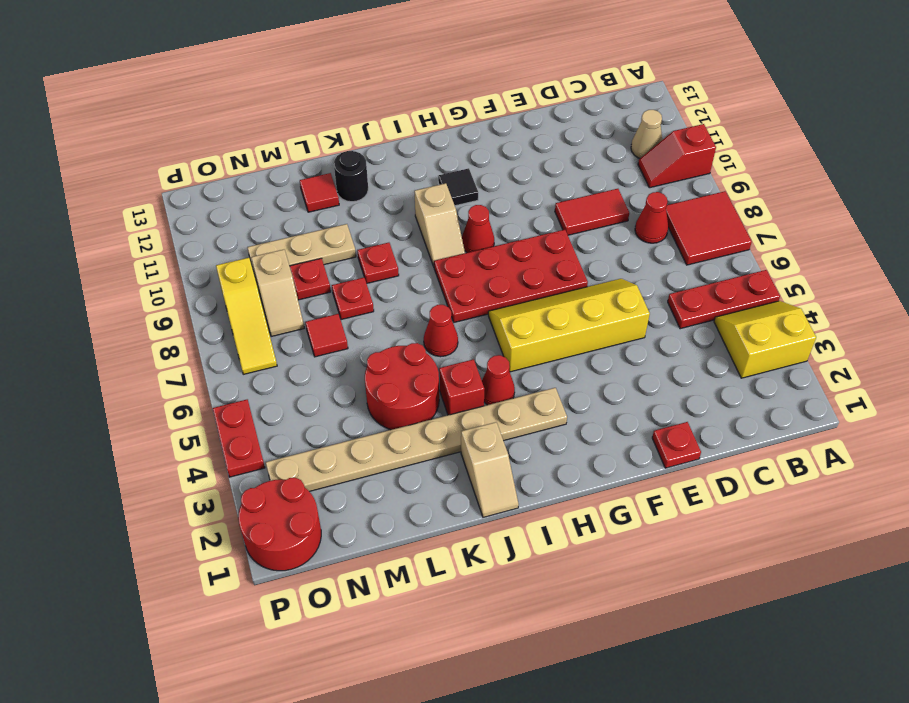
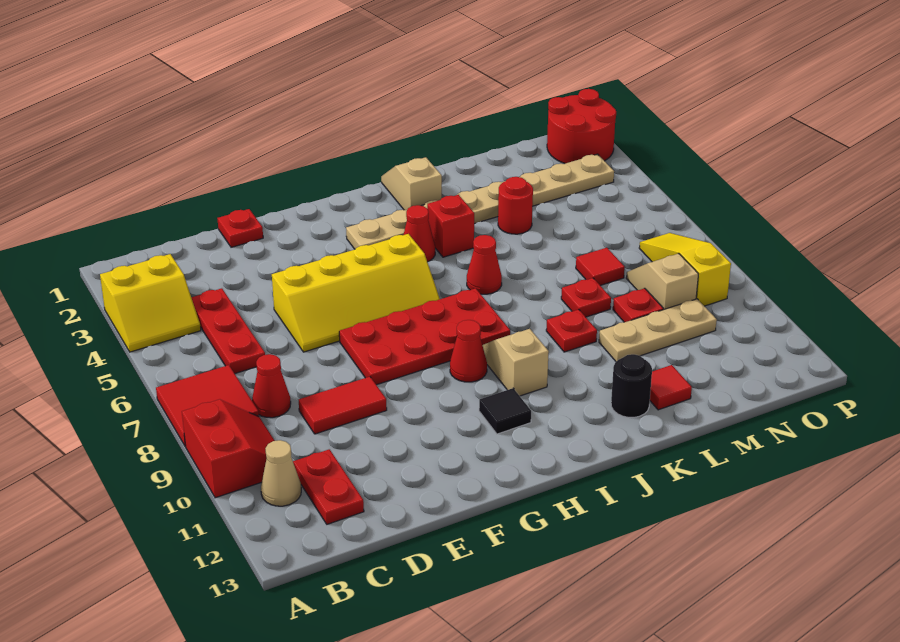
red plate A5:C5 level 1 -> red plate C4:C6 level 1
red slope A10:B10 level 1 top A -> red slope A9:B10 level 1 top A
red round brick K4:L5 level 1 -> red round brick L4 level 1
red plate P4:P5 level 1 -> red plate C11:C12 level 1

